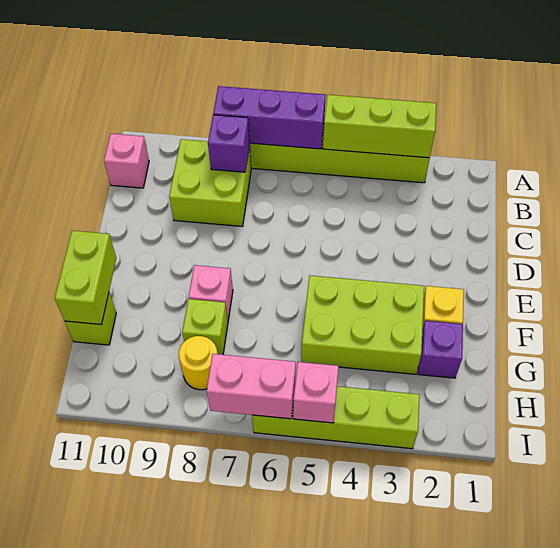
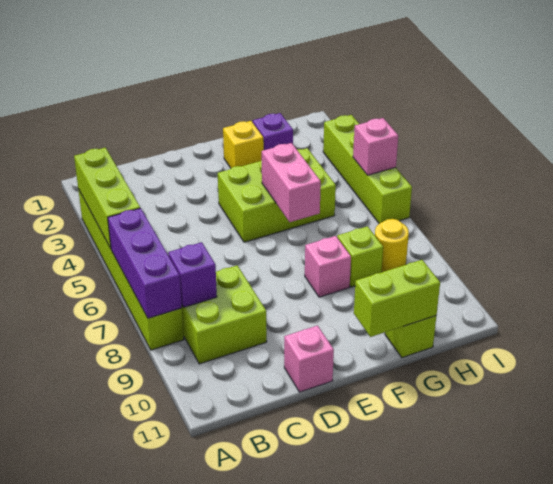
pink brick B11 level 1 -> pink brick D11 level 1
lime brick F3:G5 level 1 -> lime brick E4:G5 level 1
pink brick I6:I7 level 2 -> pink brick F5:F6 level 2

